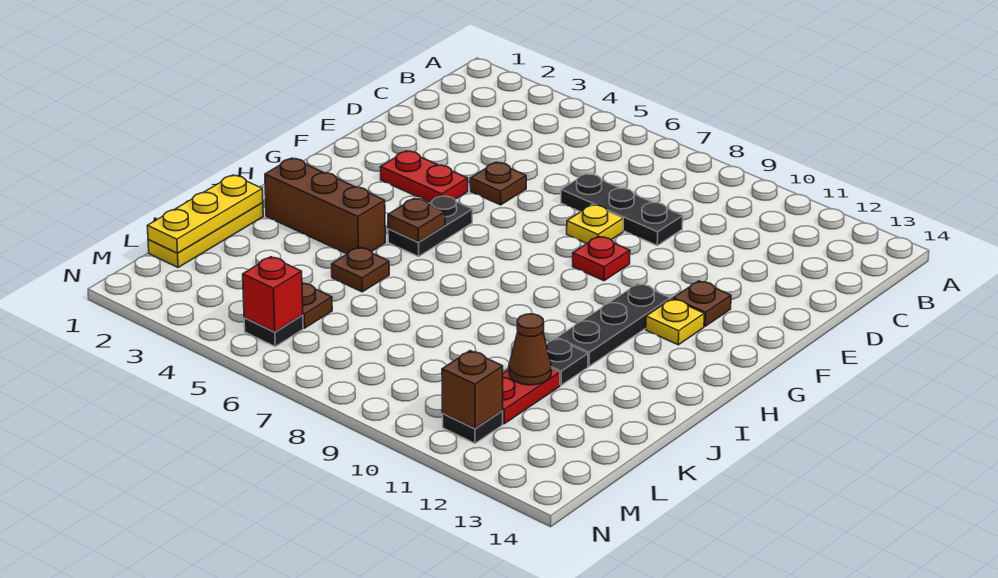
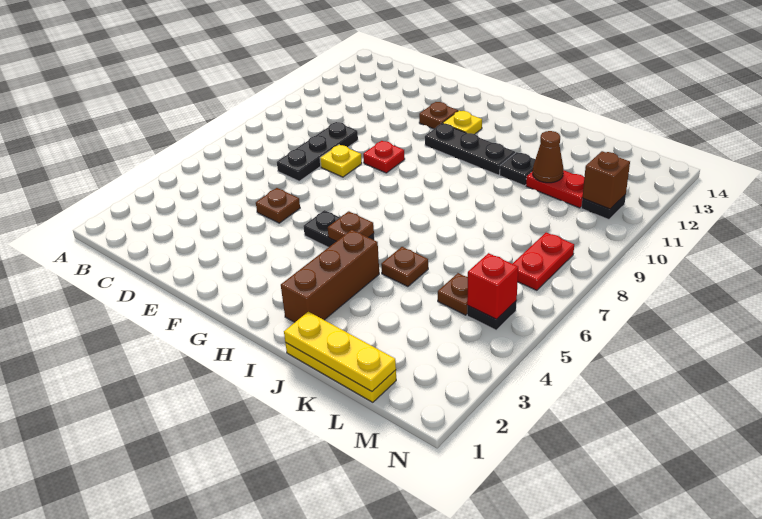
red plate F3:F4 level 1 -> red plate M7:M8 level 1

